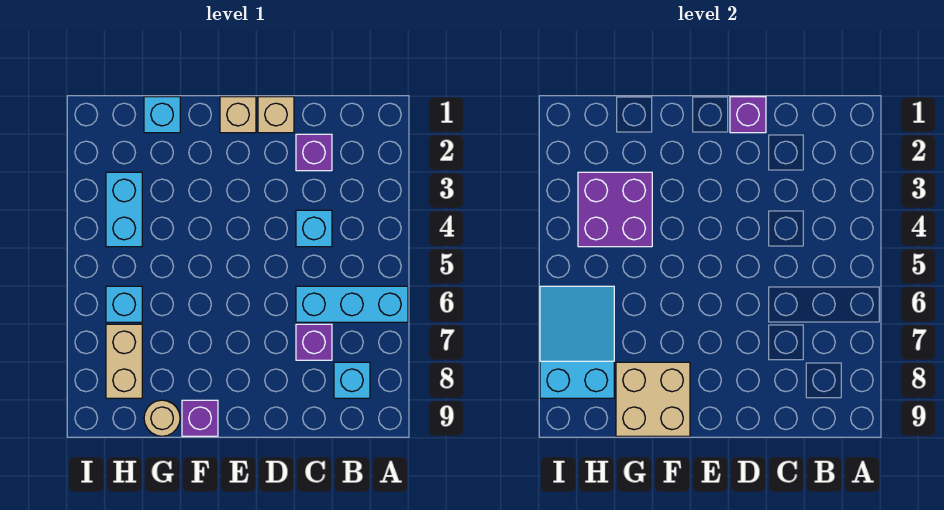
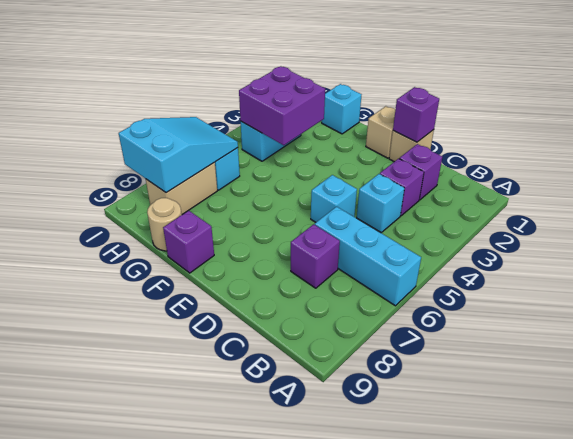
cyan brick B8 level 1 -> cyan brick D5 level 1
none -> purple brick C3 level 1
tan brick F8:G9 level 2 -> none

